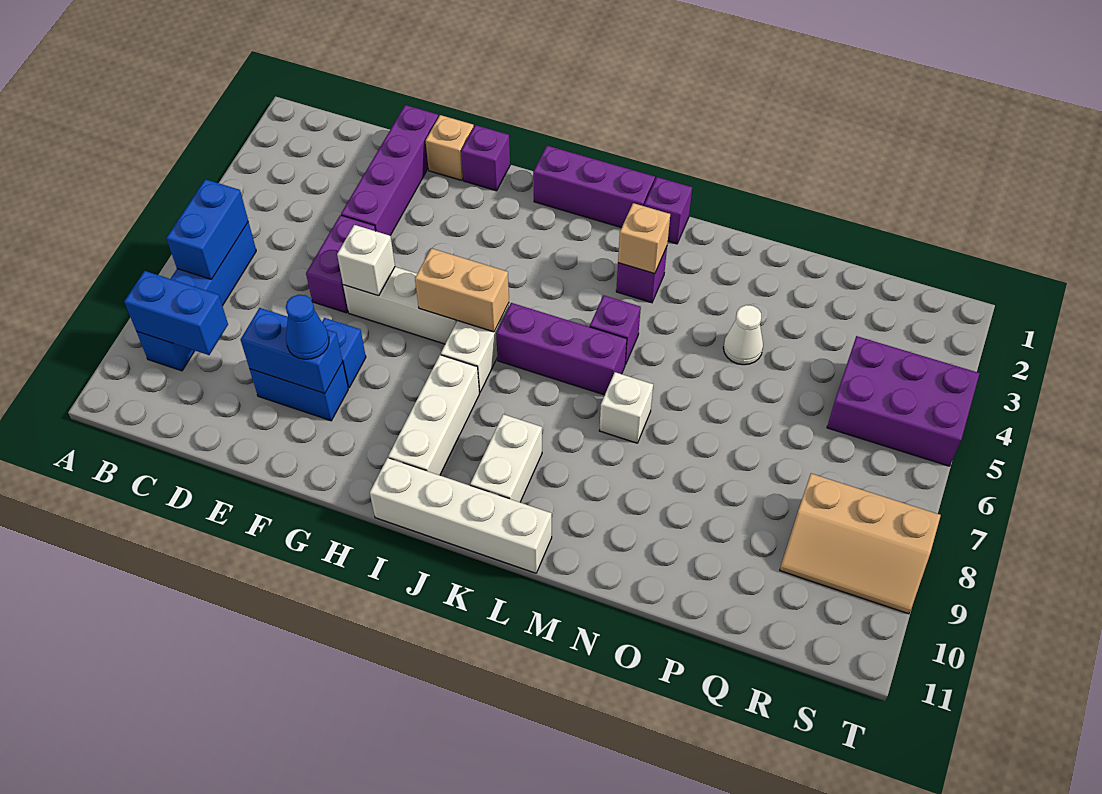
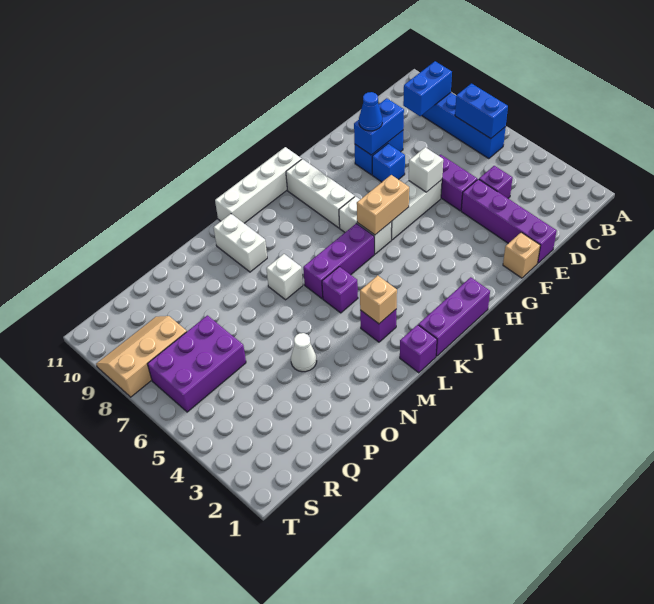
purple brick G1 level 1 -> purple brick D4 level 1
white brick K9:K10 level 1 -> white brick M9:M10 level 1
purple brick R4:T5 level 1 -> purple brick Q6:S7 level 1

